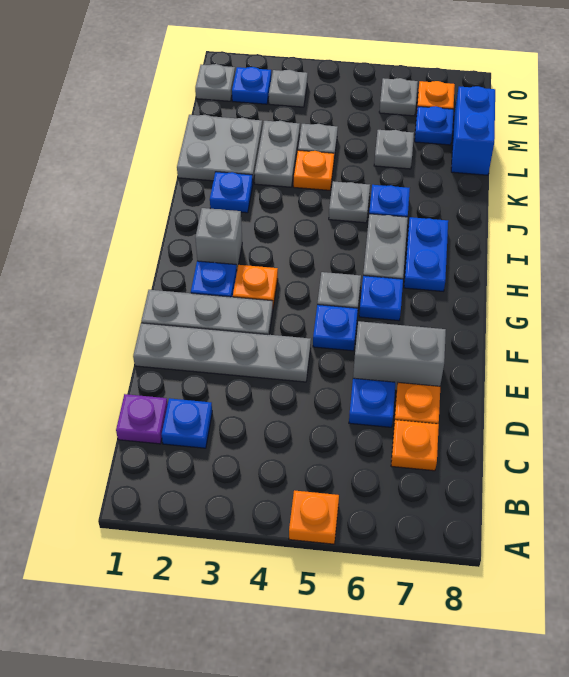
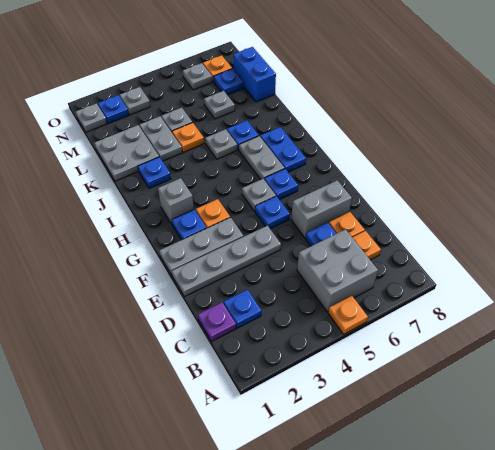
none -> grey brick B5:C6 level 1

